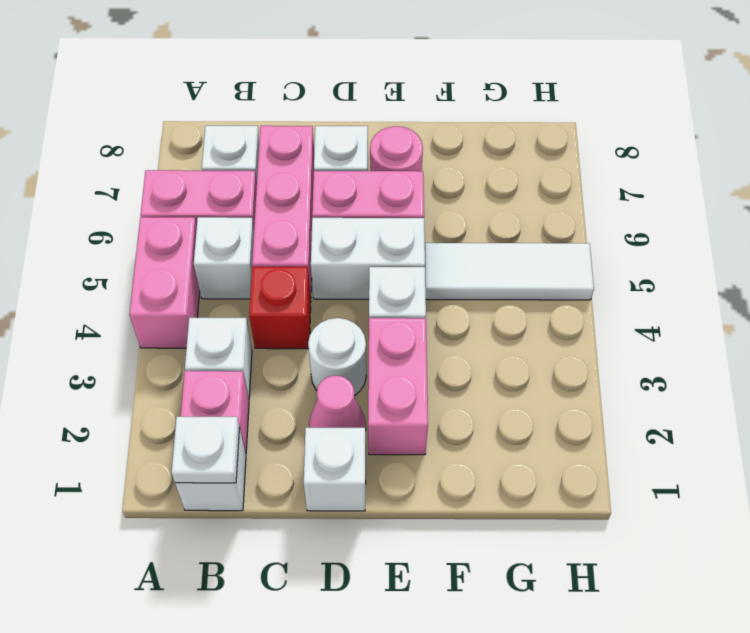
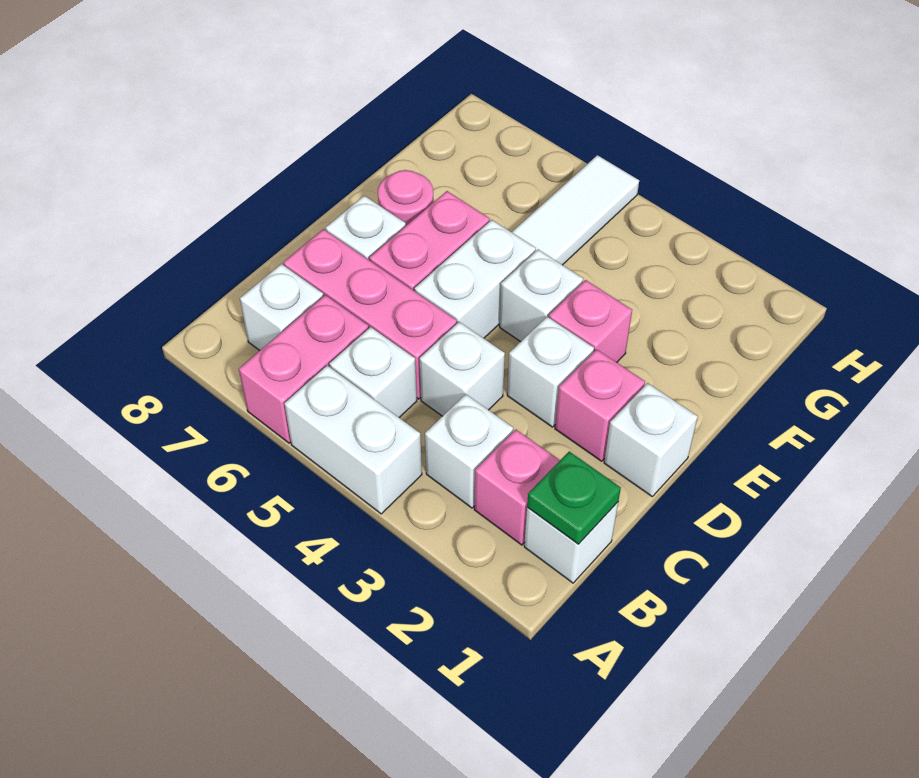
pink brick A4:A5 level 1 -> white brick A4:A5 level 1
white plate B1 level 2 -> green plate B1 level 2
red brick C4 level 1 -> white brick C4 level 1
pink cone D2 level 1 -> pink brick D2 level 1
white round brick D3 level 1 -> white brick D3 level 1
pink brick E2:E3 level 1 -> pink brick E3 level 1

